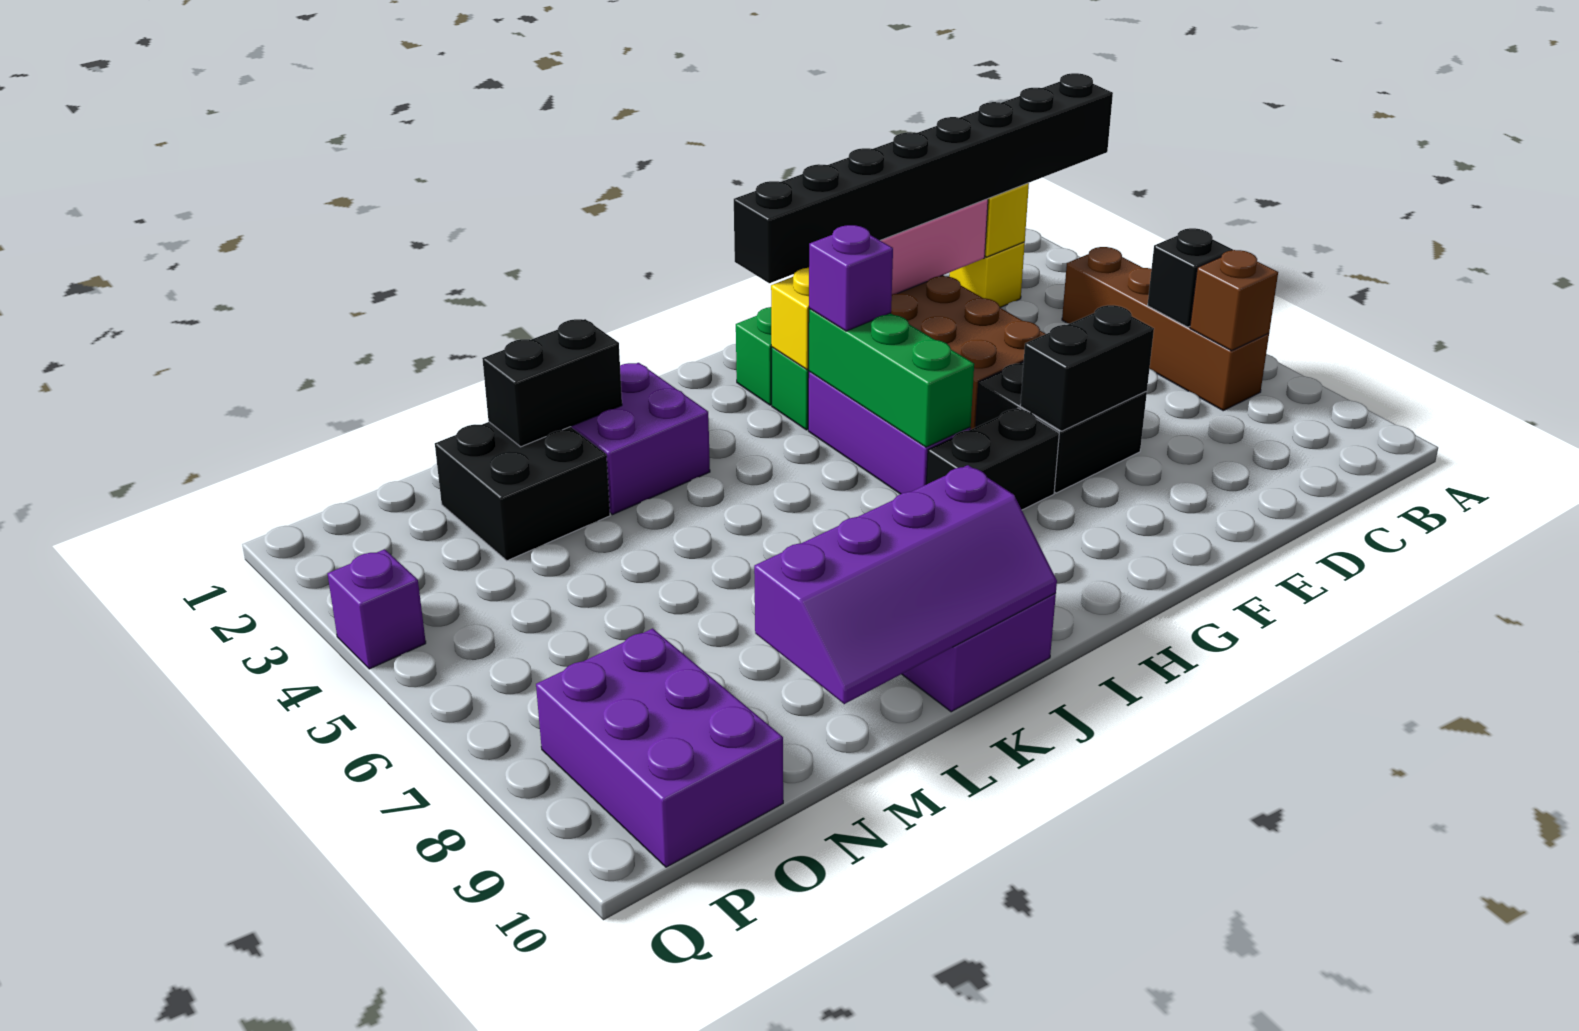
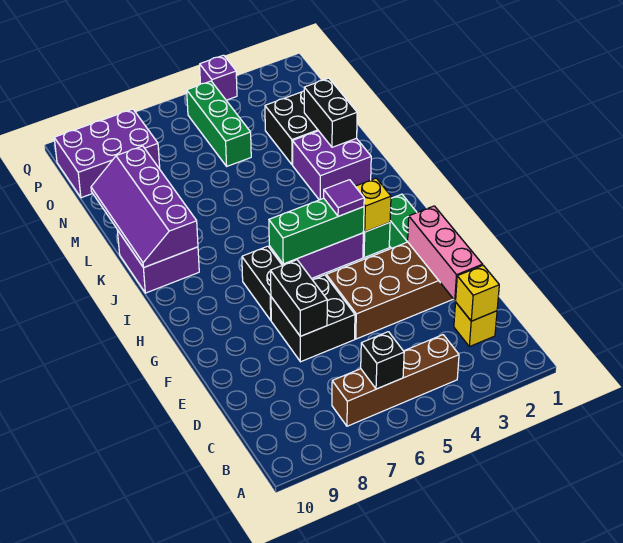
black brick A2:H2 level 3 -> none
brown brick B7 level 2 -> none
purple brick H4 level 3 -> purple tile H4 level 3
none -> green brick N5:P5 level 1

